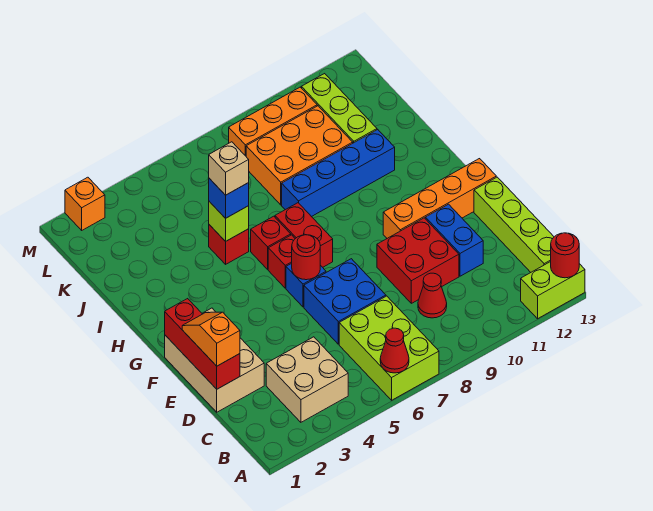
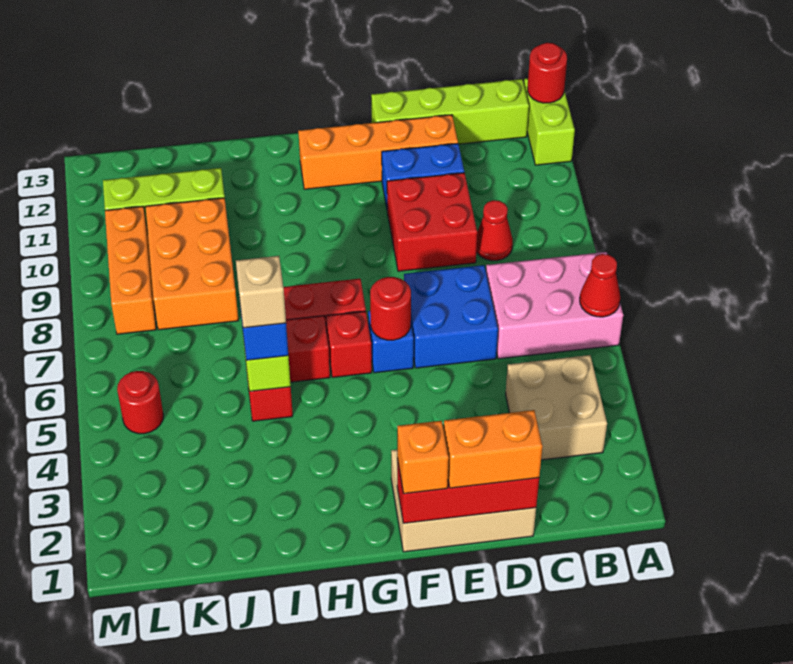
lime brick A6:C7 level 1 -> pink brick A6:C7 level 1
orange slope D1:E1 level 3 top D -> orange brick D1:E1 level 3
orange brick F10:F13 level 1 -> orange brick D12:G12 level 1
blue brick I8:I11 level 1 -> none
none -> red round brick L5 level 1
orange brick M2 level 1 -> orange brick F1 level 3

